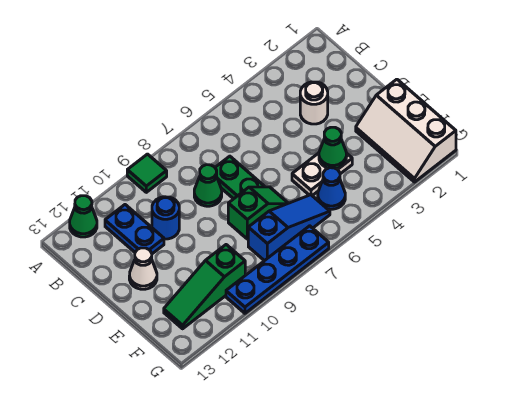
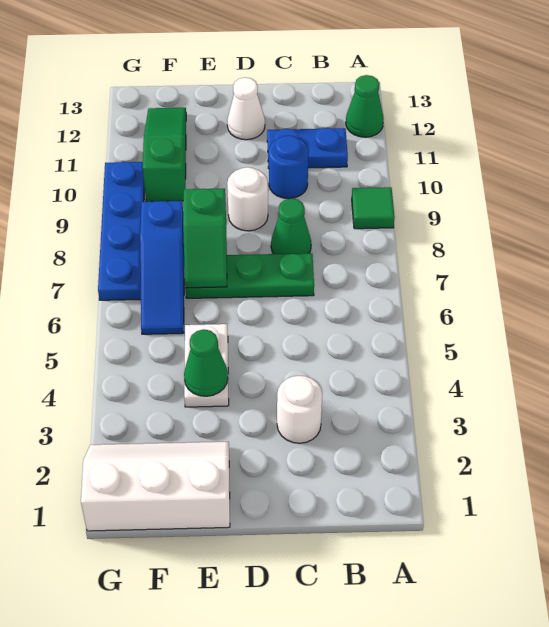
none -> white round brick D9 level 1
blue cone F5 level 1 -> none

